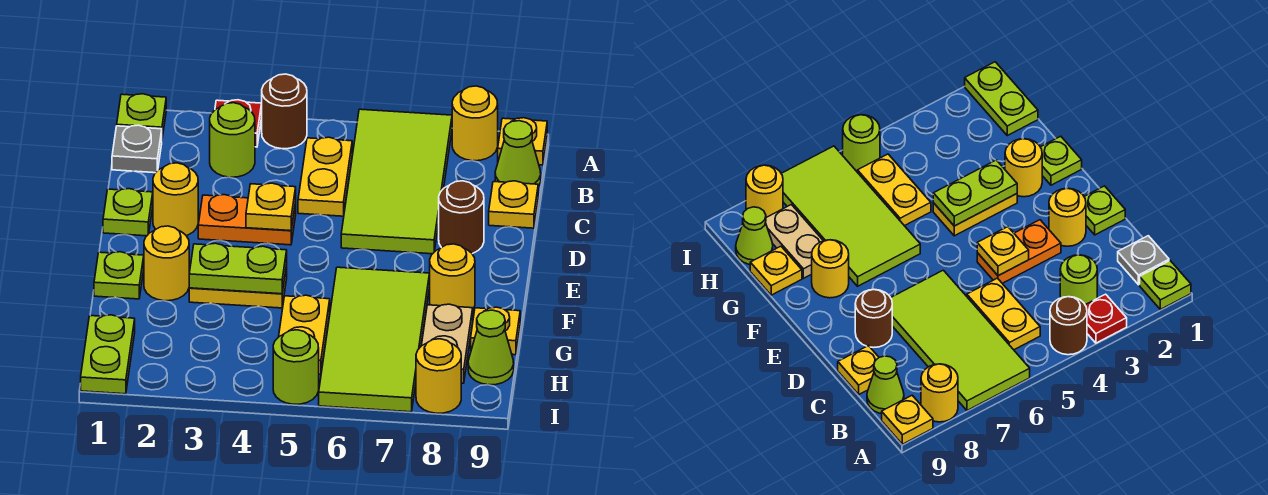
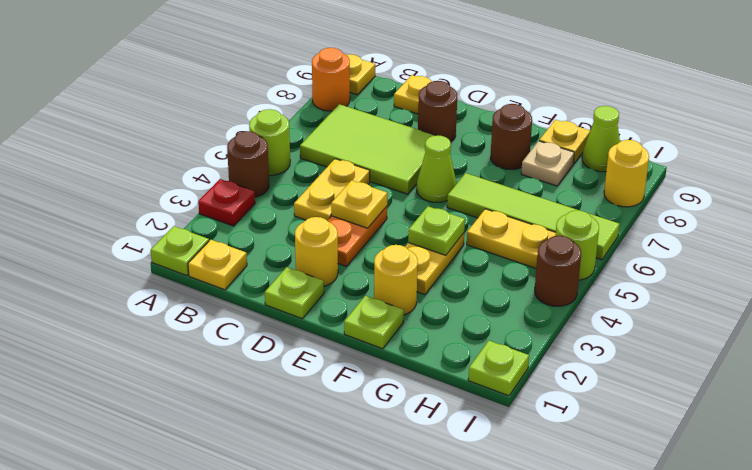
lime tile A6:D7 level 1 -> lime tile B6:D7 level 1
yellow round brick A8 level 1 -> orange round brick A8 level 1
grey plate B1 level 1 -> yellow plate B1 level 1
lime round brick B3 level 1 -> lime round brick A5 level 1
yellow plate B5:C5 level 1 -> yellow plate C4:C5 level 1
lime cone B9 level 1 -> lime cone E6 level 1
lime plate F3:F4 level 2 -> lime plate F4 level 2
lime tile F6:I7 level 1 -> lime tile F6:I6 level 1
yellow round brick F8 level 1 -> brown round brick F8 level 1
tan plate G8:H8 level 1 -> tan plate G8 level 1
lime plate H1:I1 level 1 -> lime plate I1 level 1
none -> brown round brick I4 level 1

